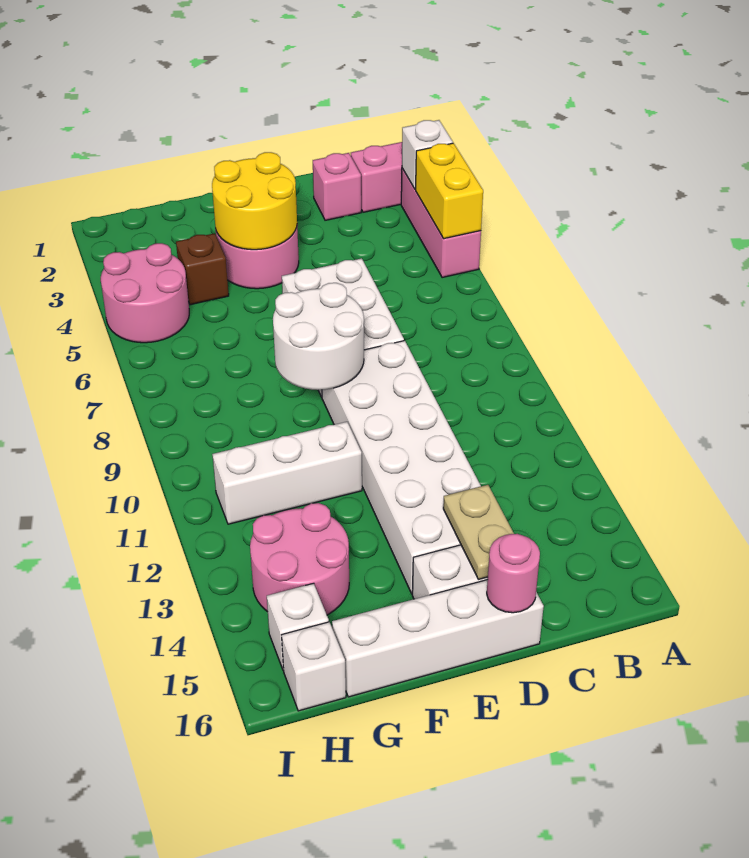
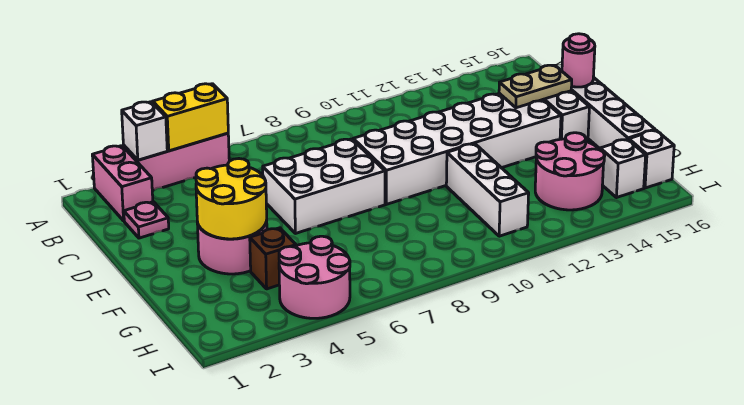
pink brick C2 level 1 -> pink plate C2 level 1
white round brick E8:F9 level 2 -> none

